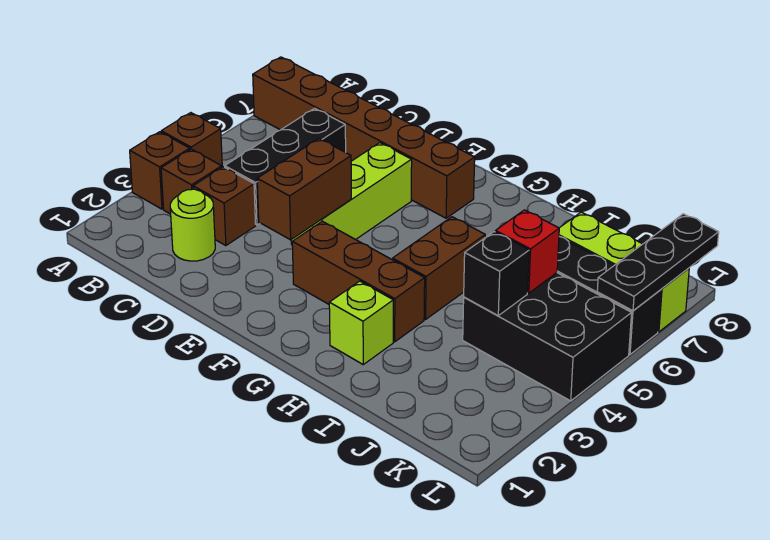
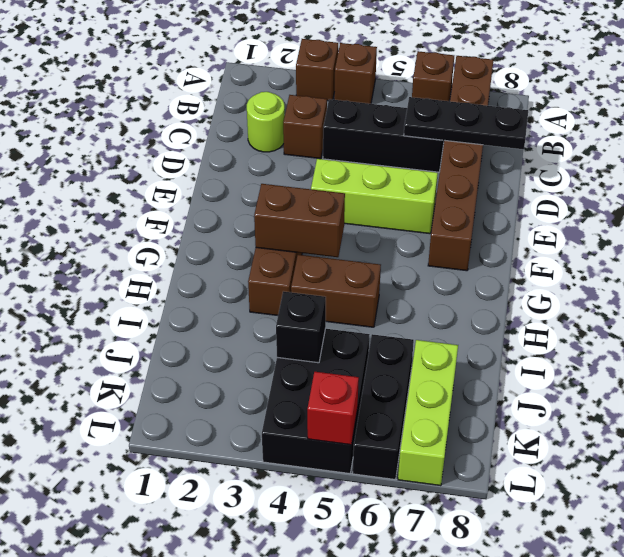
brown brick B3 level 1 -> brown brick A6 level 1
brown brick E3:E4 level 2 -> brown brick G3:G4 level 2
lime brick H2 level 1 -> none
red brick J5 level 2 -> red brick L5 level 2
black plate L6:L8 level 2 -> black plate C6:C8 level 2

